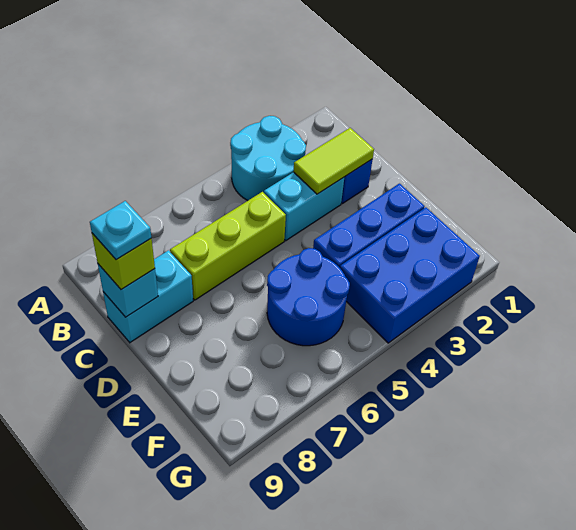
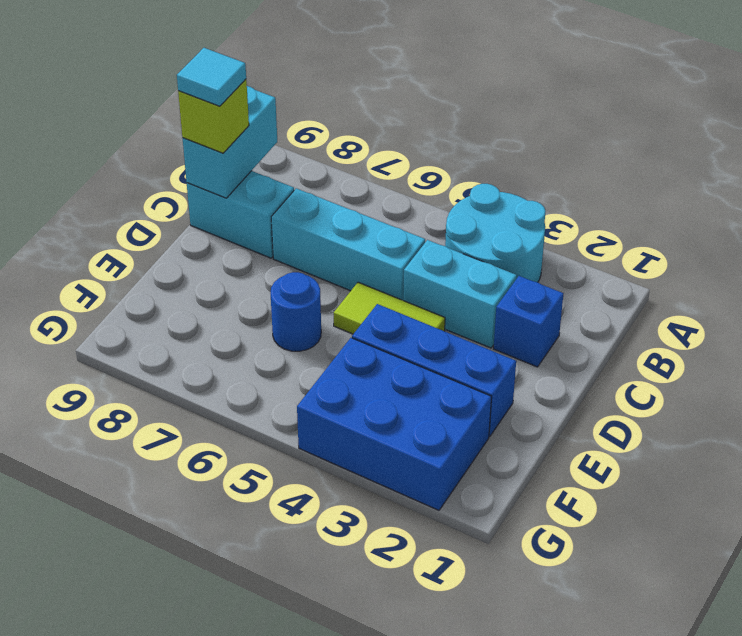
lime tile C2:C3 level 2 -> lime tile D4:D5 level 1
lime brick C5:C7 level 1 -> cyan brick C5:C7 level 1
cyan brick C9 level 2 -> cyan brick B9:C9 level 2
cyan plate C9 level 4 -> cyan tile C9 level 4
blue round brick E5:F6 level 1 -> blue round brick E6 level 1

